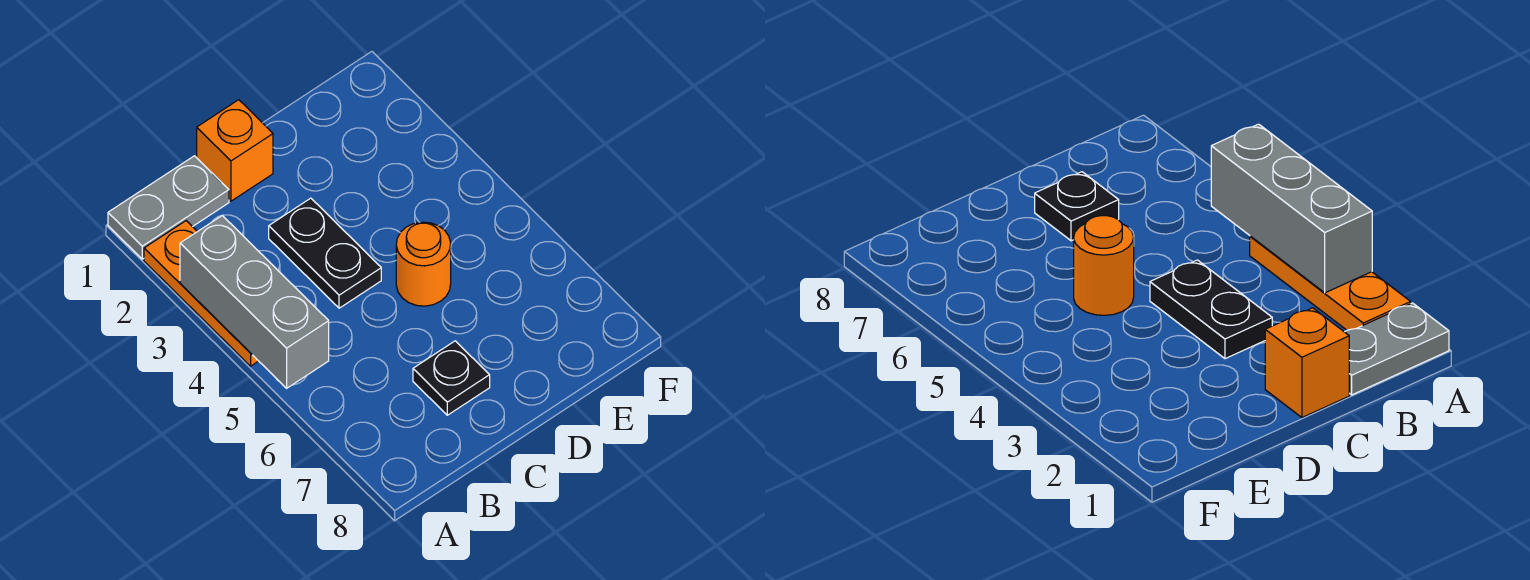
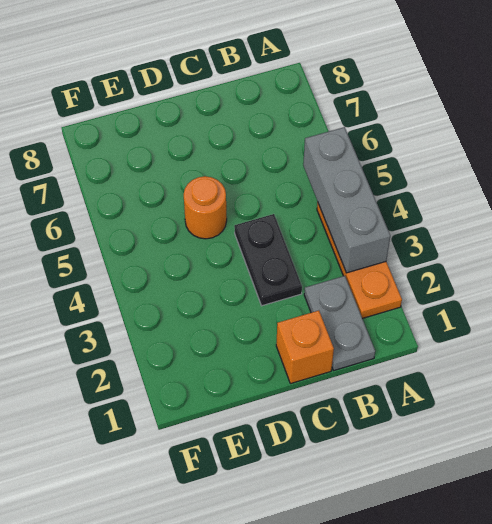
grey plate A1:B1 level 1 -> grey plate B1:B2 level 1
black plate C7 level 1 -> none

